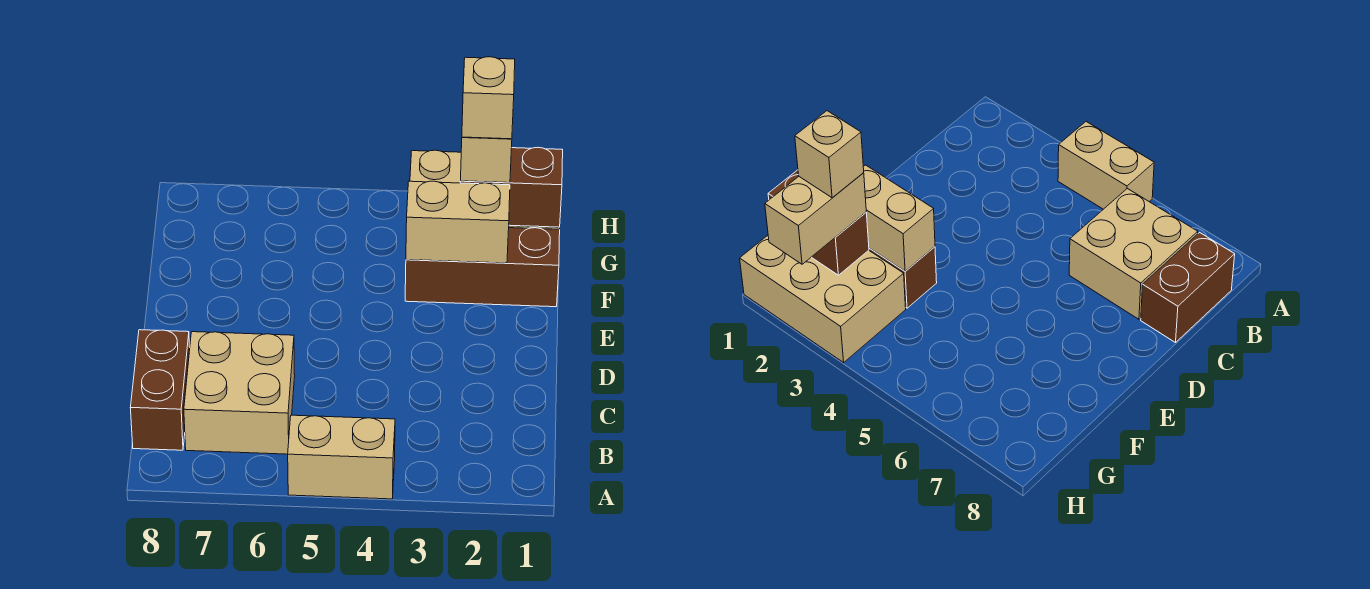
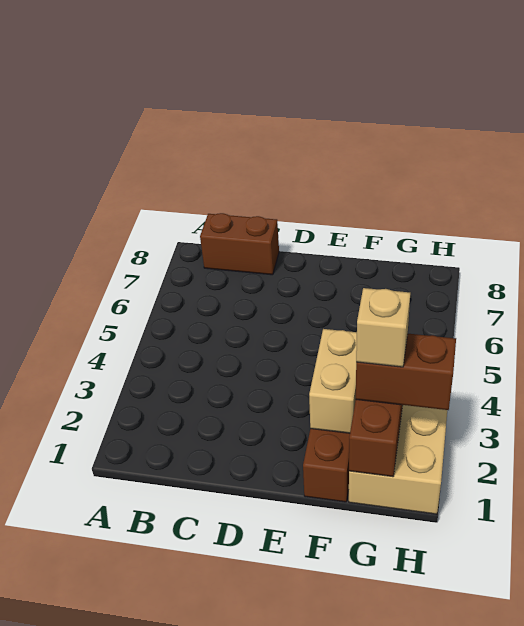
tan brick A4:A5 level 1 -> none
tan brick B6:C7 level 1 -> none
tan brick G2:H2 level 3 -> brown brick G2:H2 level 3

